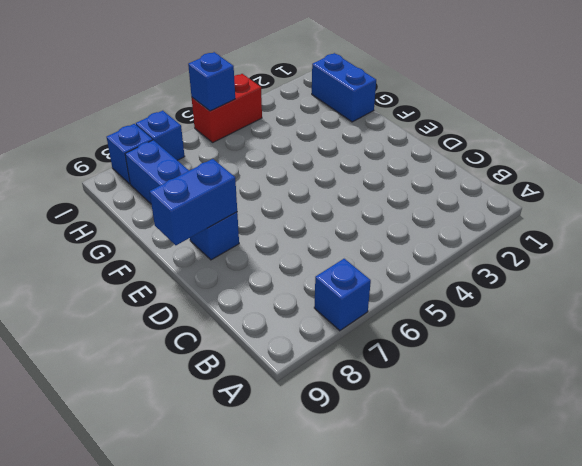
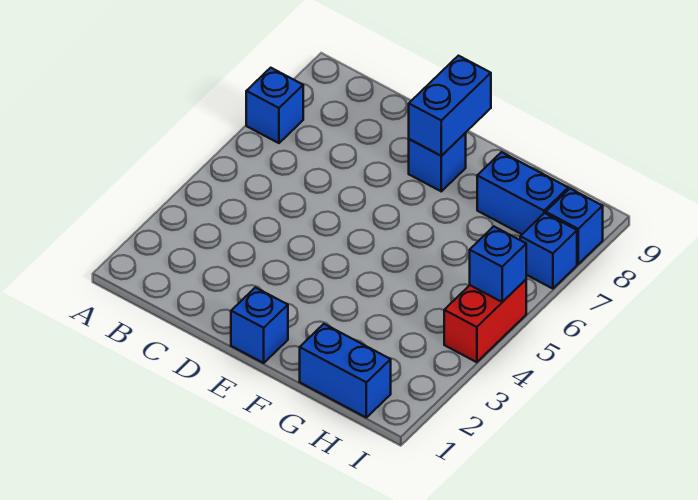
none -> blue brick E1 level 1

